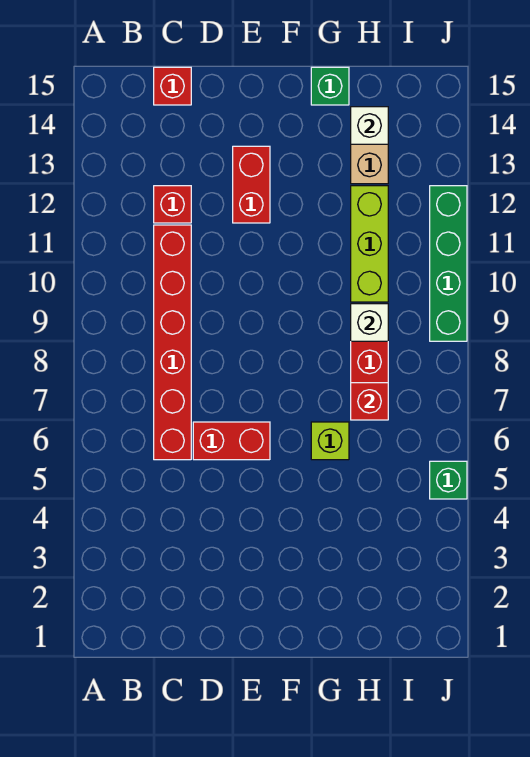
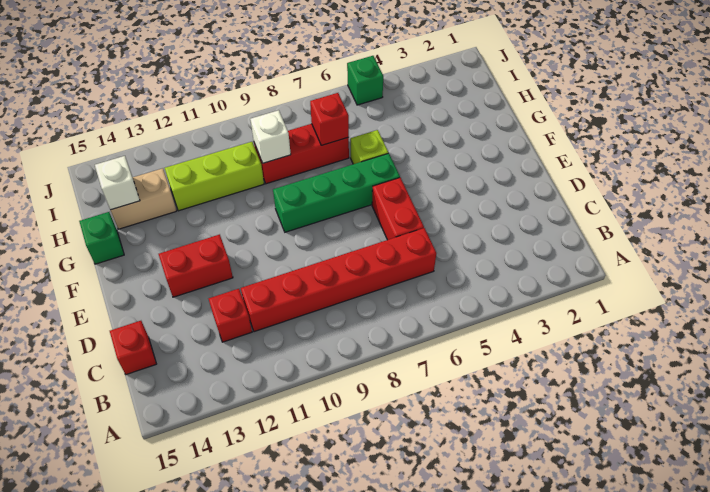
green brick J9:J12 level 1 -> green brick F6:F9 level 1

